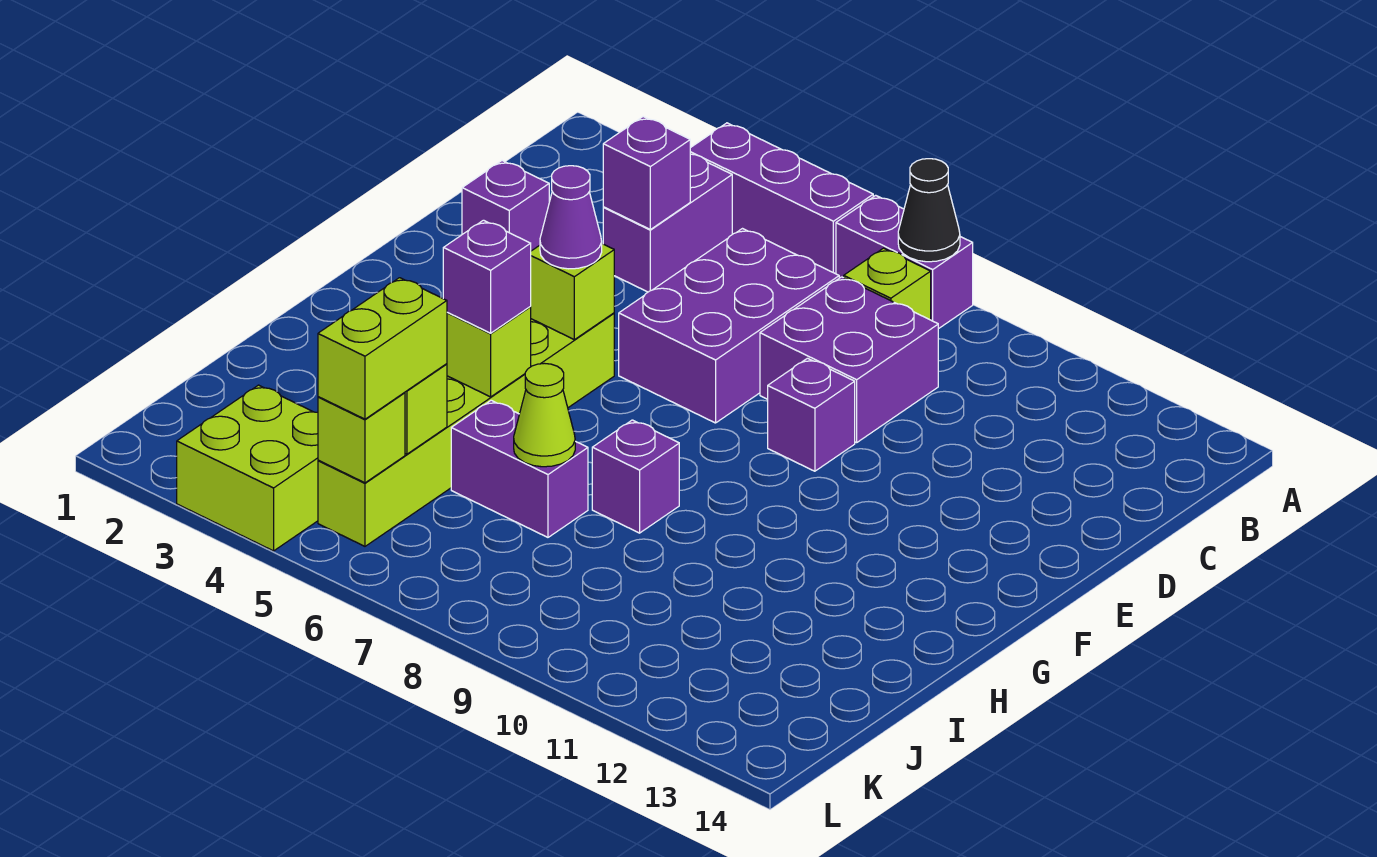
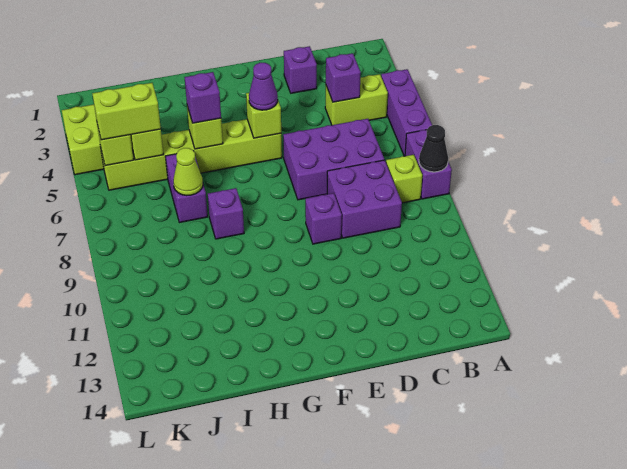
purple brick B4:C4 level 1 -> lime brick B4:C4 level 1

